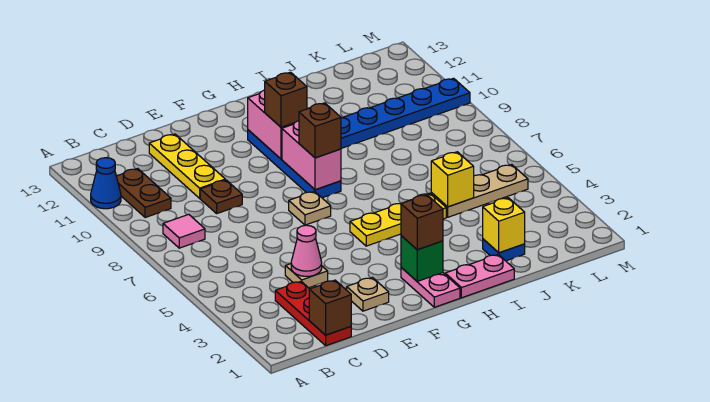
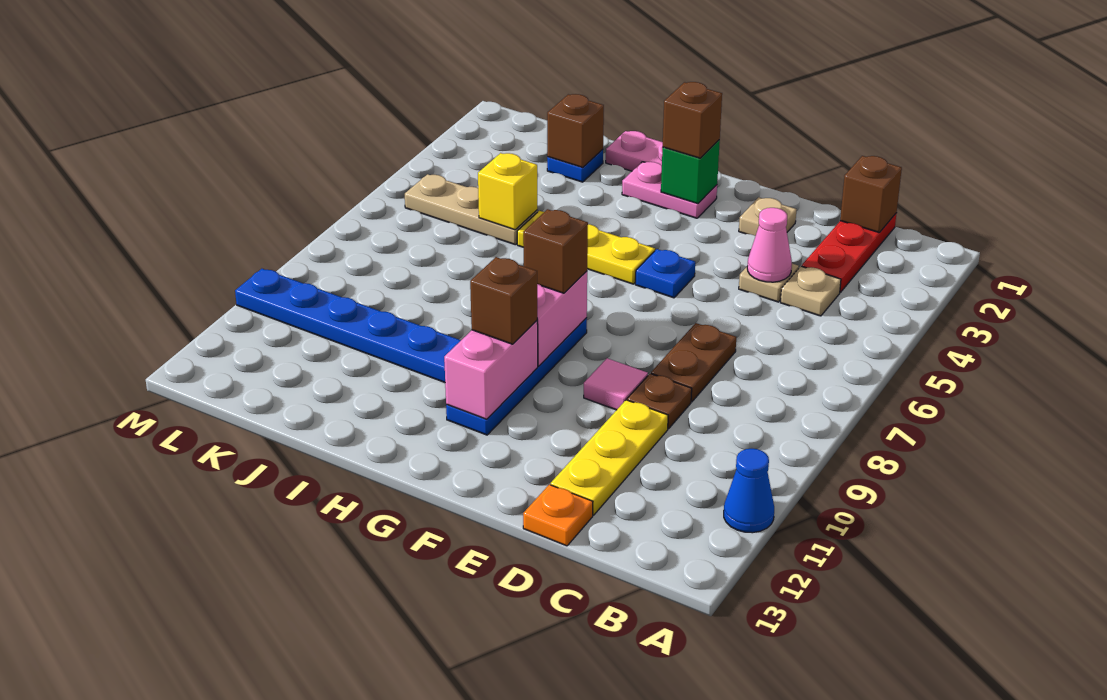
pink tile B8 level 1 -> pink tile E9 level 1
brown plate B10:B11 level 1 -> brown plate D7:D8 level 1
none -> orange plate D13 level 1
none -> blue plate F5 level 1
tan plate F7 level 1 -> tan plate C4 level 1
pink plate G1:G2 level 1 -> pink plate G2:H2 level 1
yellow brick J2 level 2 -> brown brick J2 level 2

